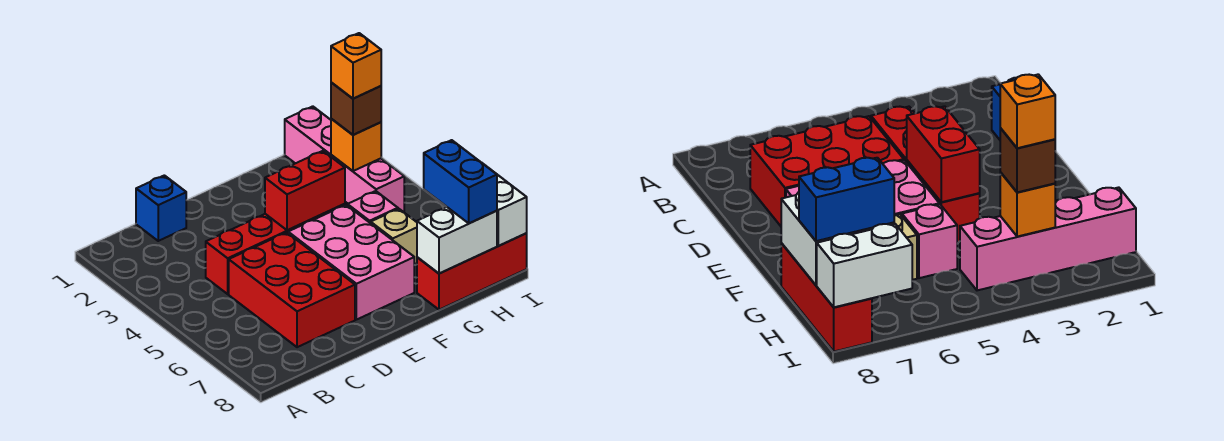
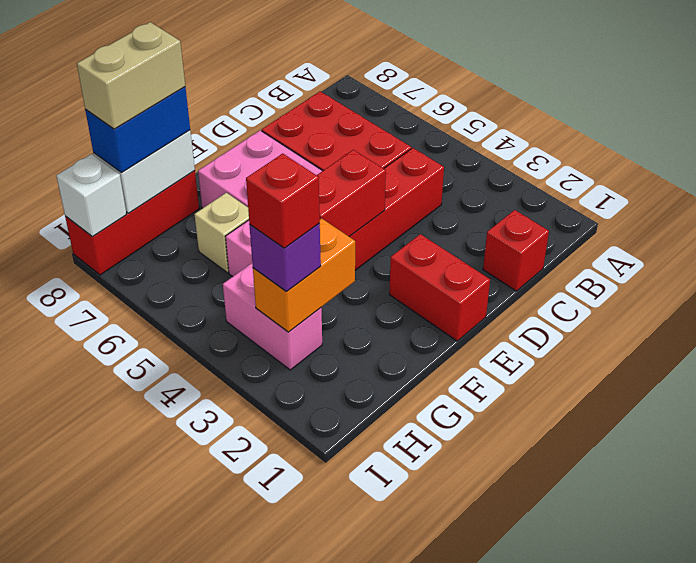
blue brick C1 level 1 -> red brick C1 level 1
none -> red brick E1:E2 level 1
none -> tan brick G8:H8 level 4
pink brick H1:H4 level 1 -> pink brick H3:H4 level 1
orange brick H3 level 2 -> orange brick G3:H3 level 2
brown brick H3 level 3 -> purple brick H3 level 3
orange brick H3 level 4 -> red brick H3 level 4
blue brick H7:H8 level 3 -> blue brick G8:H8 level 3
white brick I7:I8 level 2 -> white brick I8 level 2

